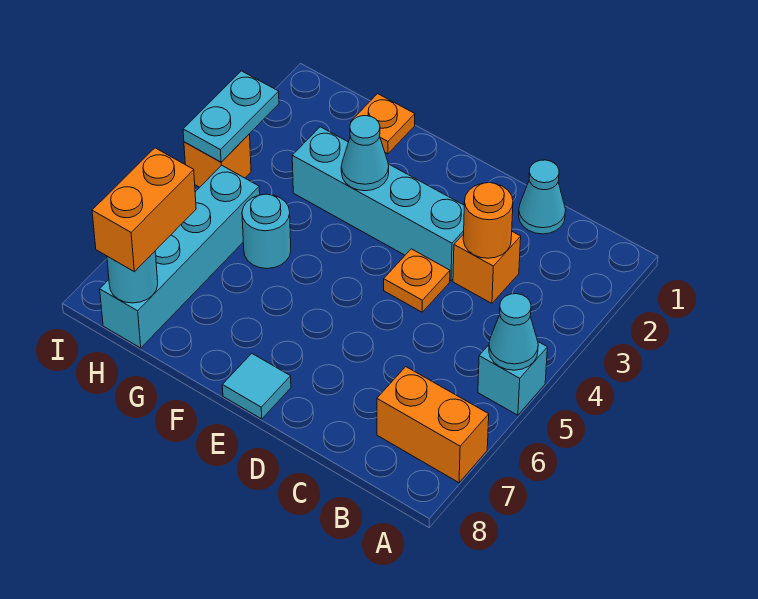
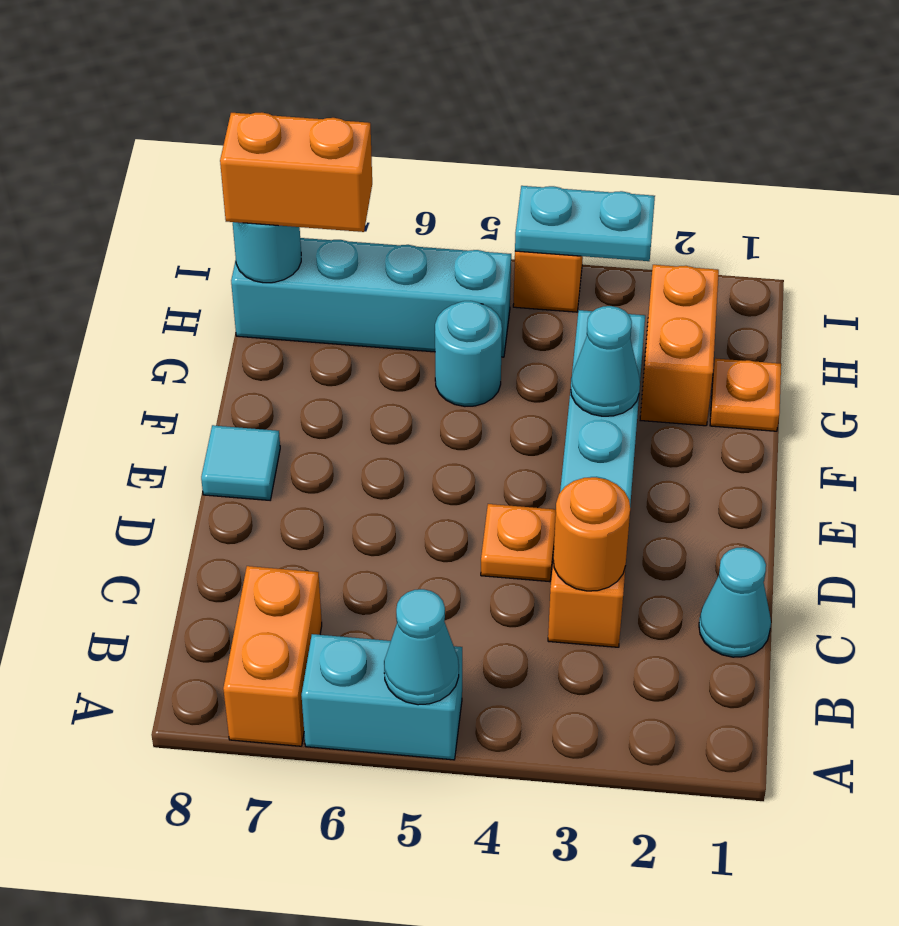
cyan brick A5 level 1 -> cyan brick A5:A6 level 1
none -> orange brick G2:H2 level 1

